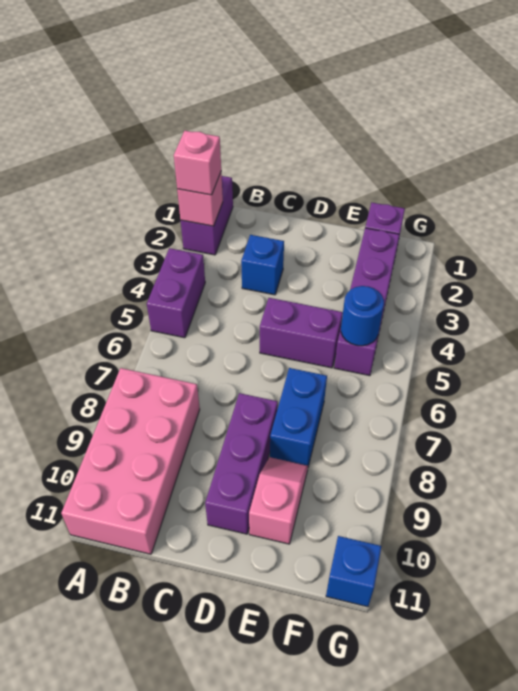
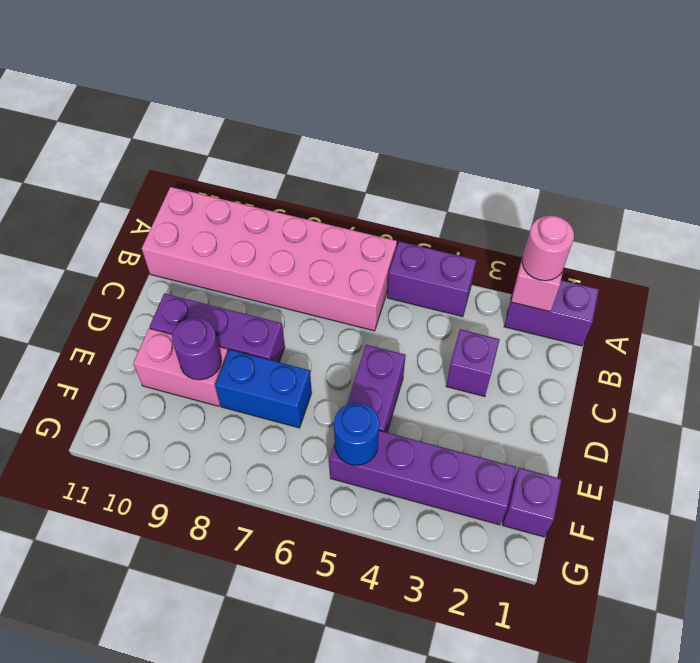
pink brick A2 level 3 -> pink round brick A2 level 3
pink brick A8:B11 level 1 -> pink brick A6:B11 level 1
blue brick C3 level 1 -> purple brick C3 level 1
pink slope E9:E10 level 1 top 10 -> pink brick E9:E10 level 1
none -> purple round brick E9 level 2
blue brick G11 level 1 -> none

